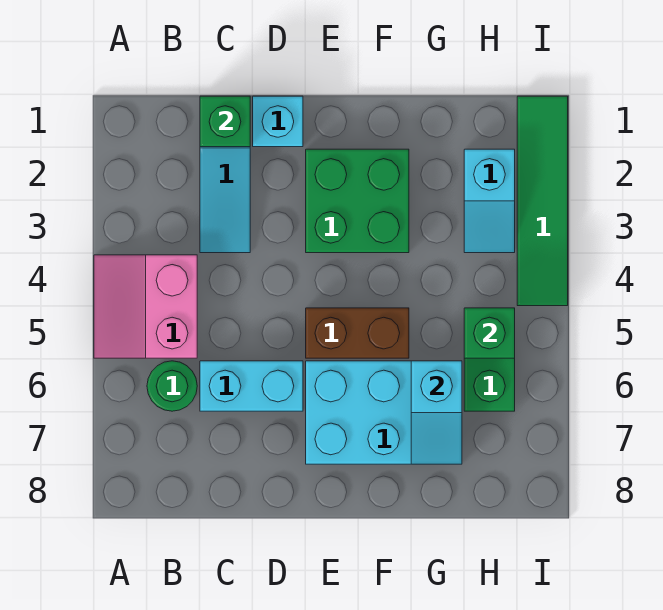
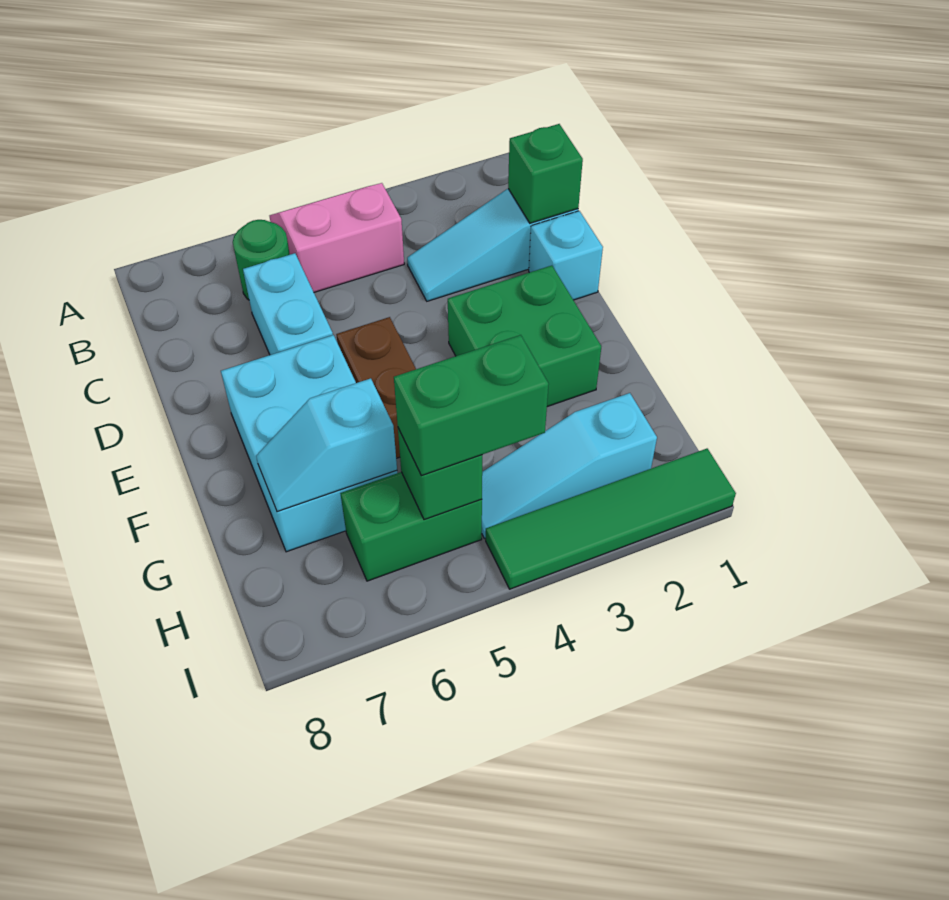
cyan slope H2:H3 level 1 top 2 -> cyan slope H2:H4 level 1 top 2
none -> green brick H4:H5 level 3

